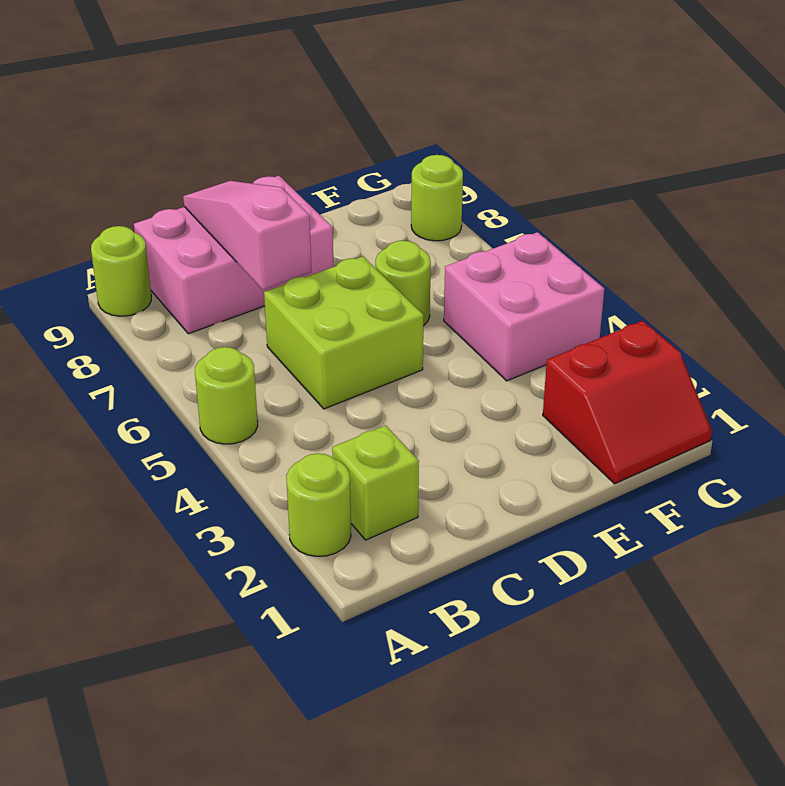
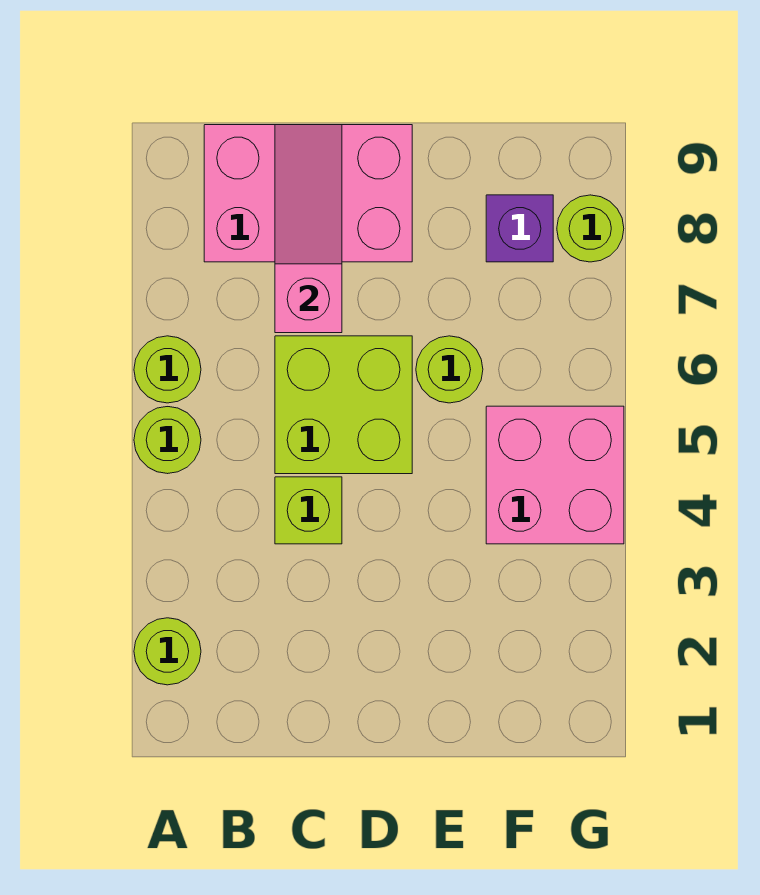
lime round brick A9 level 1 -> lime round brick A6 level 1
lime brick B2 level 1 -> lime brick C4 level 1
red slope F1:G2 level 1 top 2 -> none
none -> purple brick F8 level 1

